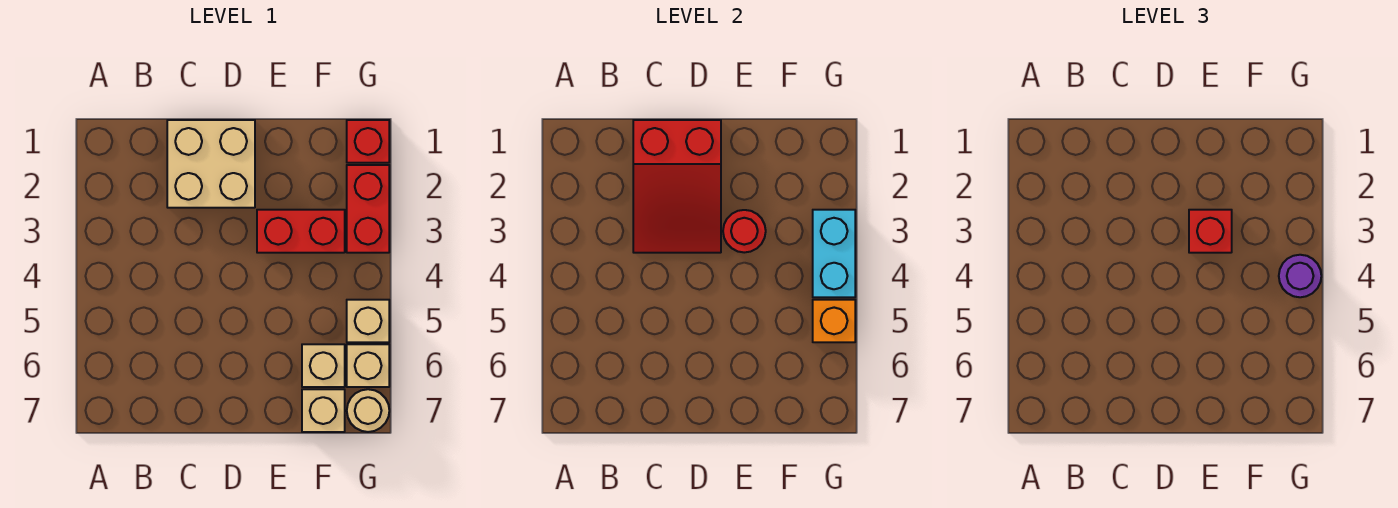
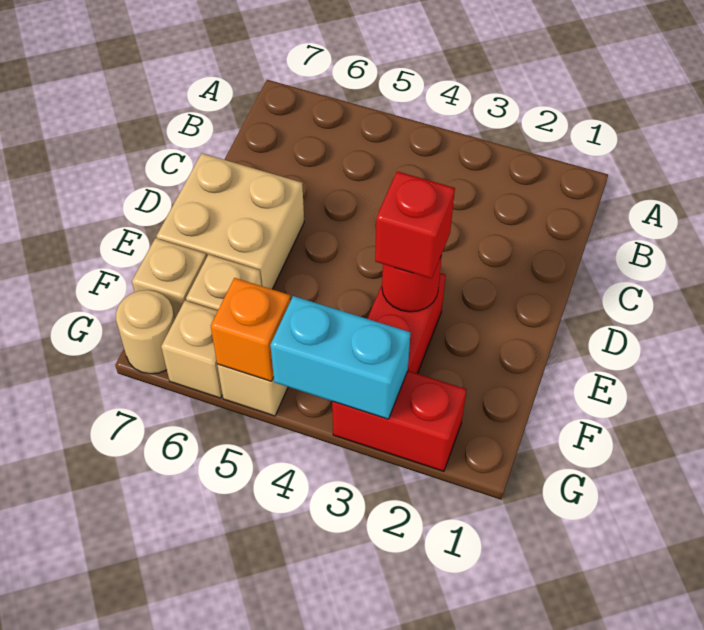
tan brick C1:D2 level 1 -> tan brick D6:E7 level 1
red slope C1:D3 level 2 top 1 -> none
red brick G1 level 1 -> none
purple round brick G4 level 3 -> none

